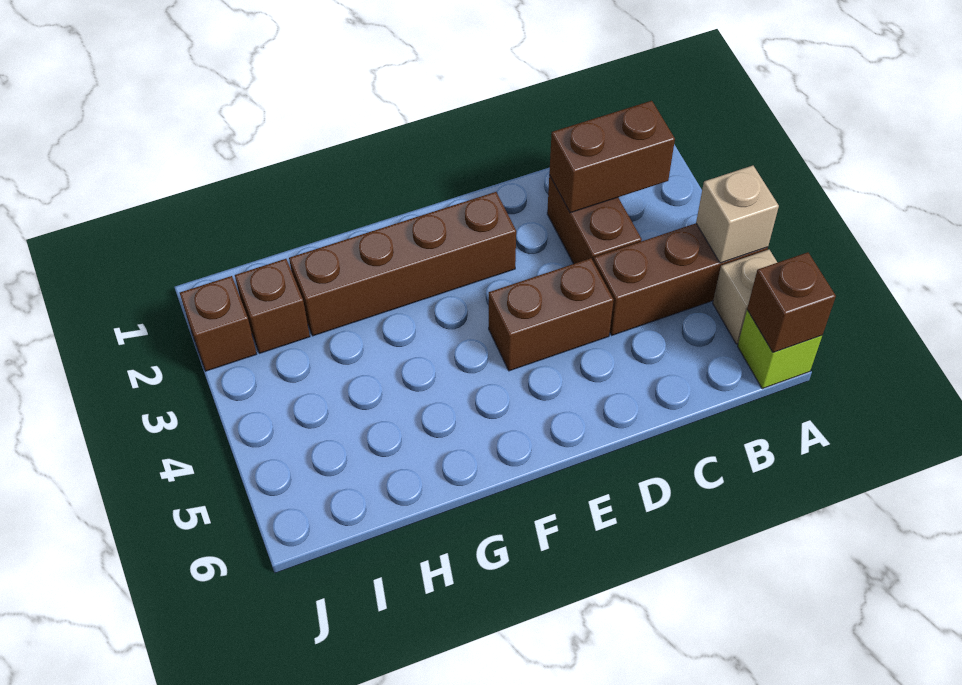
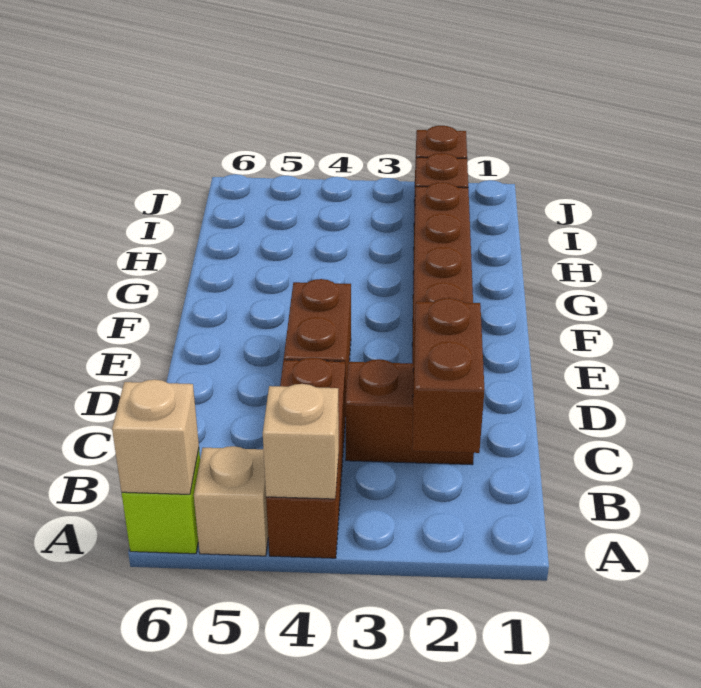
brown brick A6 level 2 -> tan brick A6 level 2

